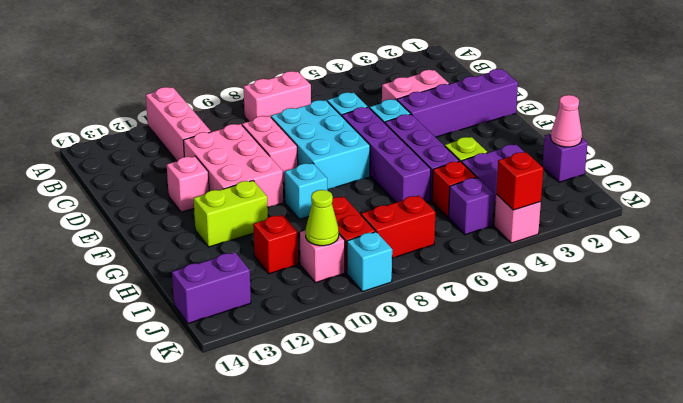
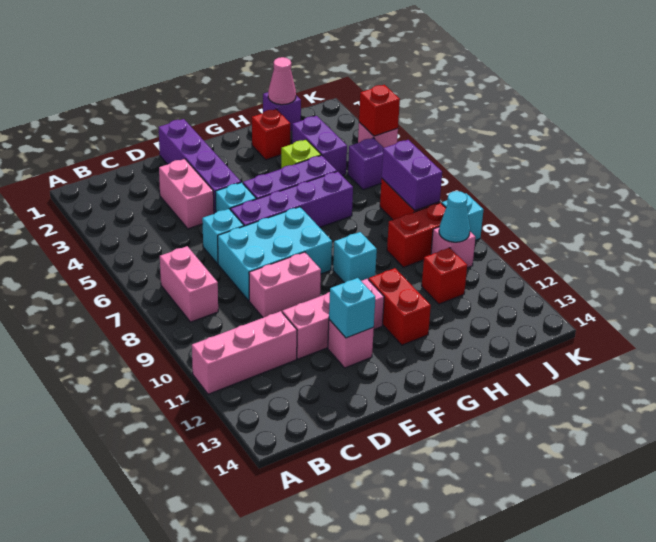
pink brick D10:F11 level 1 -> pink brick D11:F11 level 1
none -> cyan brick E12 level 2
lime brick G11:G12 level 1 -> red brick G11:G12 level 1
red brick I5 level 1 -> red brick H2 level 1
lime cone J10 level 2 -> cyan cone J10 level 2
purple brick J13:J14 level 1 -> purple brick J7:J8 level 2

